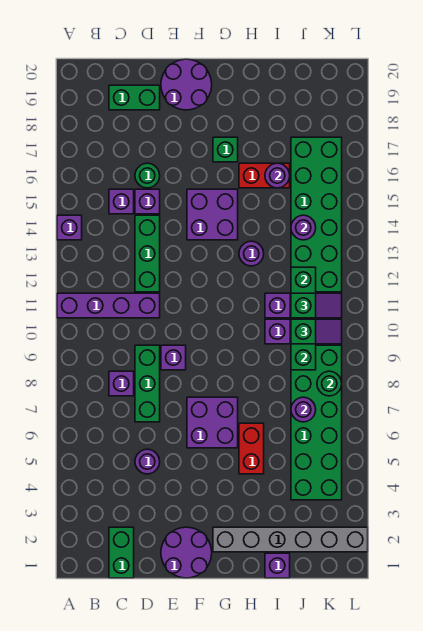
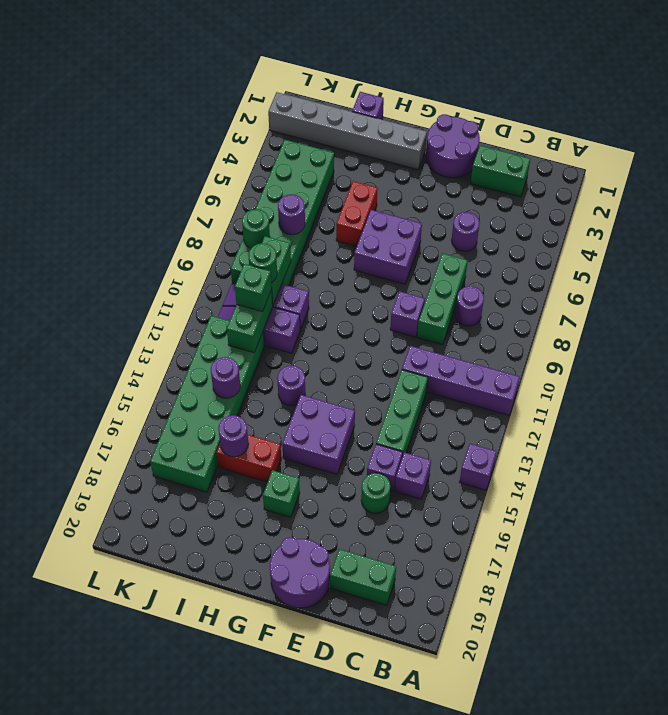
green brick C1:C2 level 1 -> green brick C2:D2 level 1
purple brick C8 level 1 -> purple round brick C8 level 1
green brick J10 level 3 -> green round brick J10 level 3

